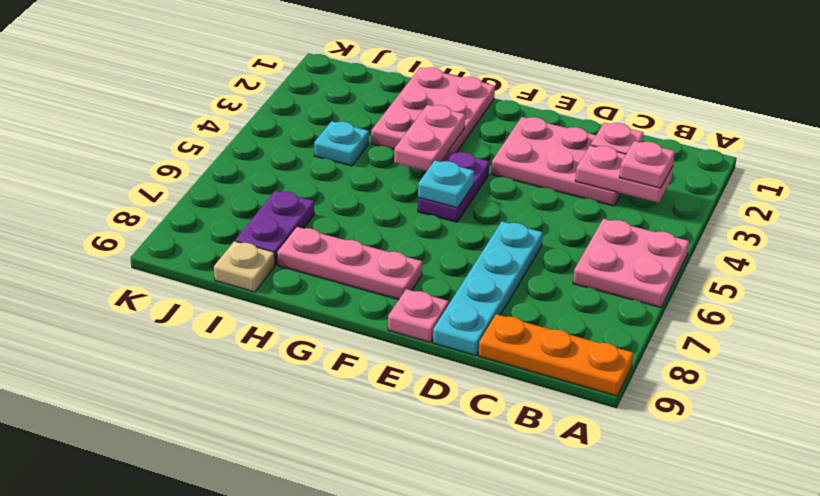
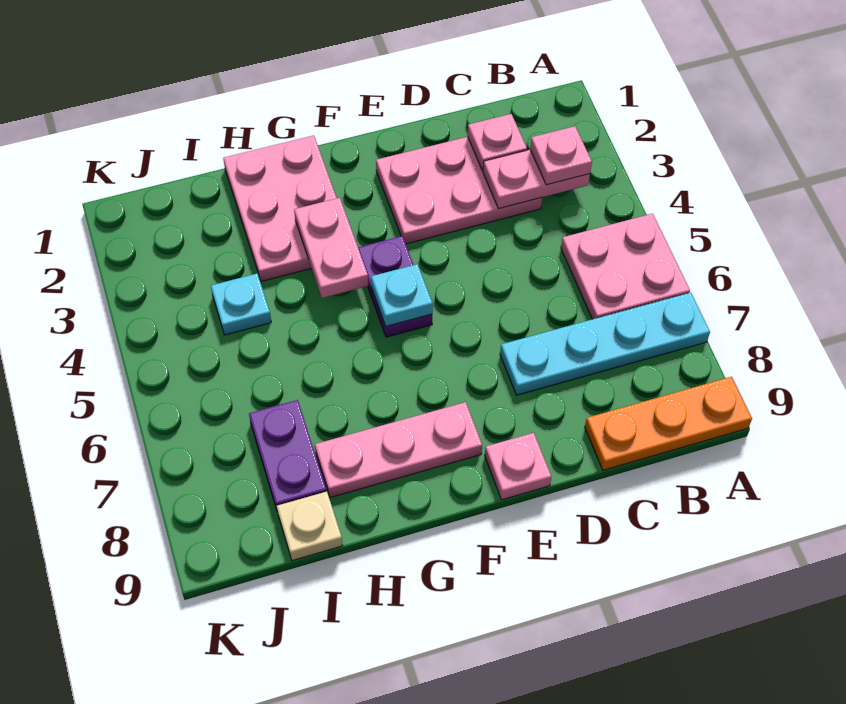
cyan plate D6:D9 level 1 -> cyan plate A7:D7 level 1

